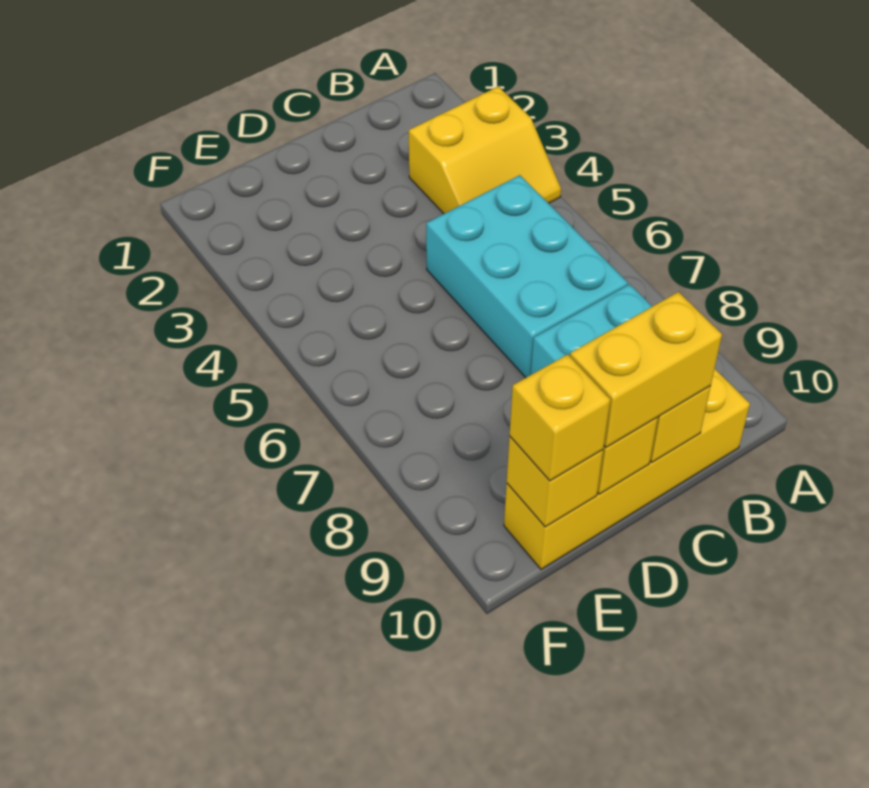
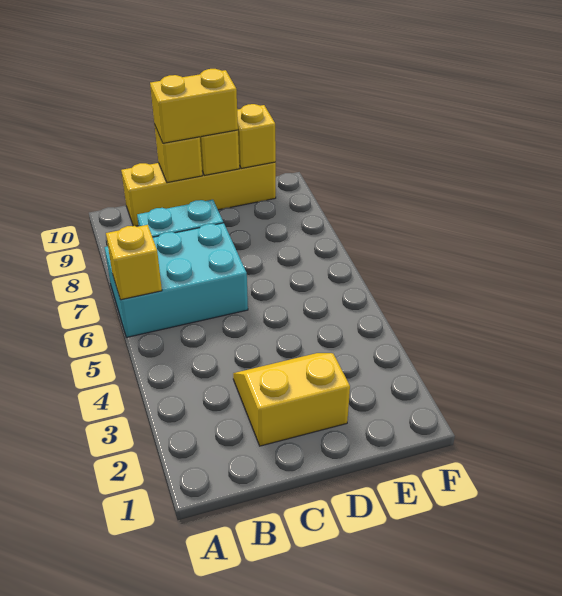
yellow slope A3:B4 level 1 top 3 -> yellow slope C2:D3 level 1 top 2
cyan brick B5:C7 level 1 -> cyan brick A6:C7 level 1
yellow brick E10 level 3 -> yellow brick A6 level 2

